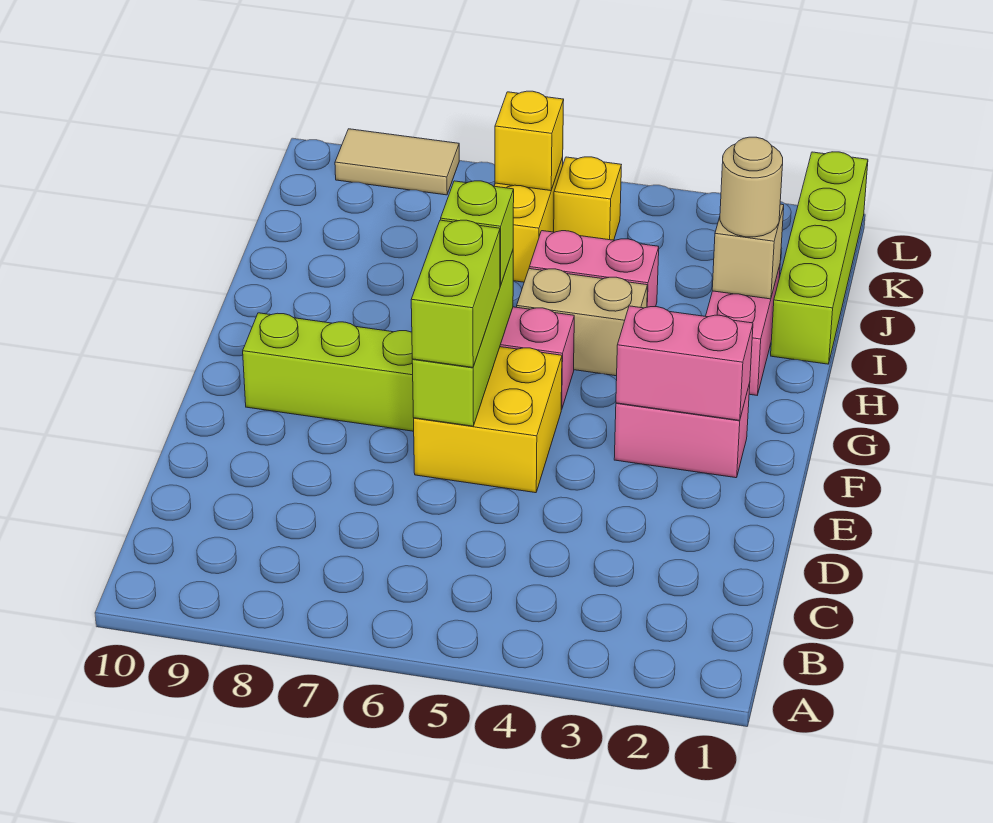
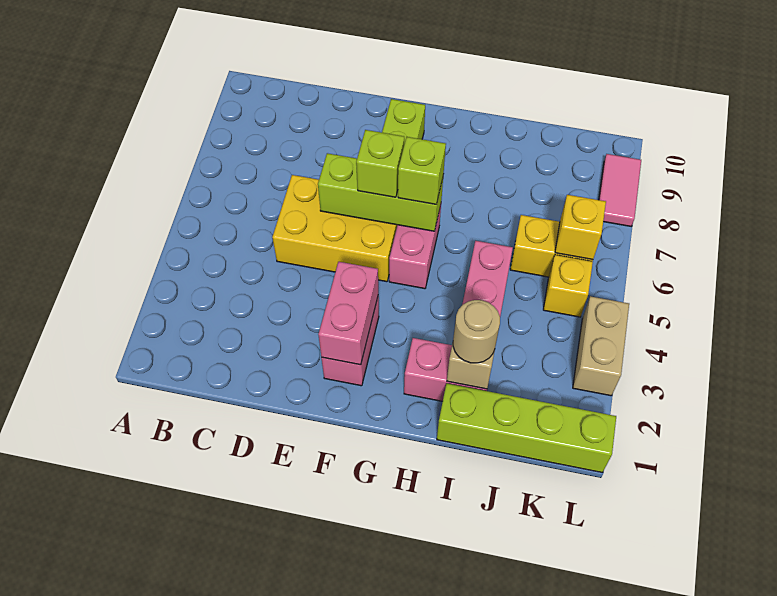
yellow brick E5:F6 level 1 -> yellow brick D5:F6 level 1
lime brick E6:F6 level 3 -> lime brick F6 level 3
tan brick H4:H5 level 1 -> tan brick L3:L4 level 1
tan tile L8:L9 level 1 -> pink tile L8:L9 level 1

